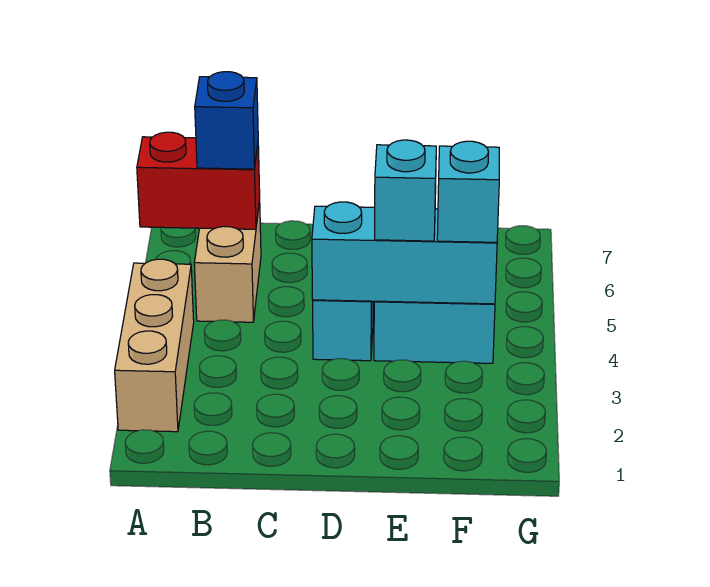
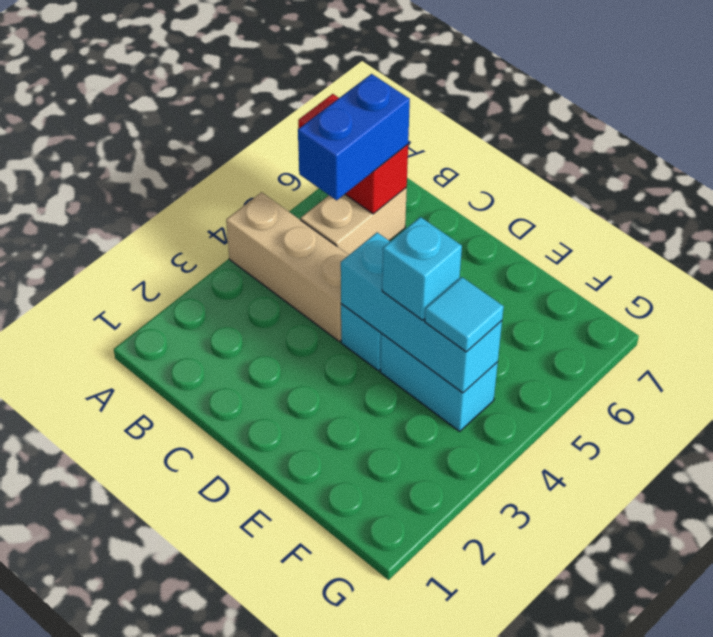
tan brick A2:A4 level 1 -> tan brick A4:C4 level 1
blue brick B6 level 3 -> blue brick B5:B6 level 3
cyan brick F4 level 3 -> cyan tile F4 level 3

